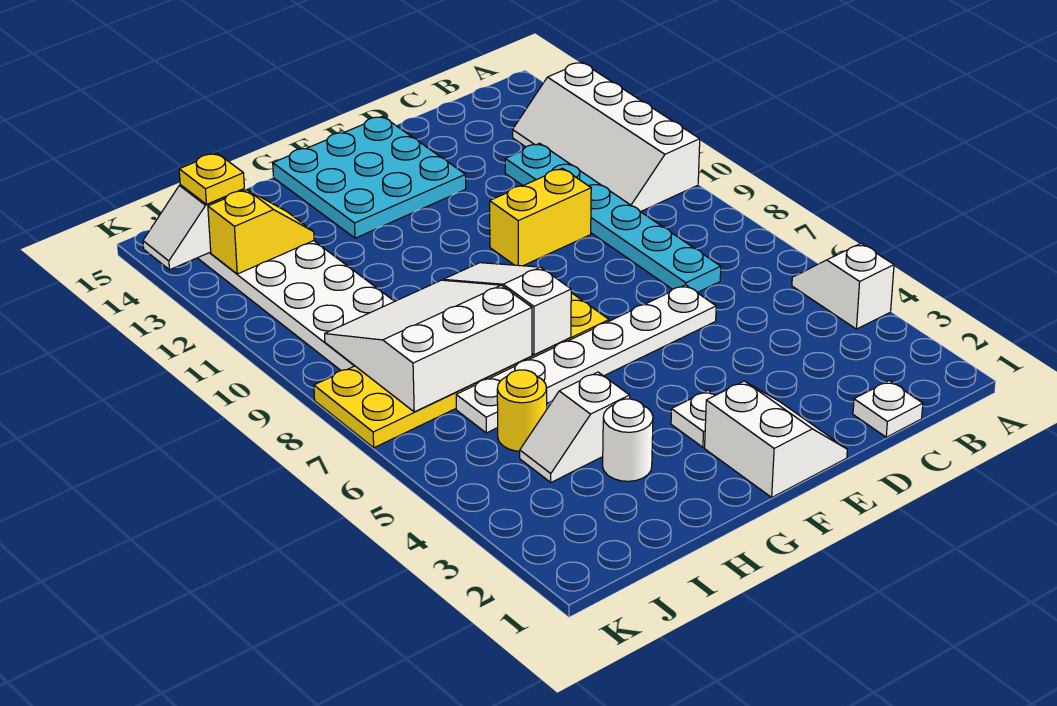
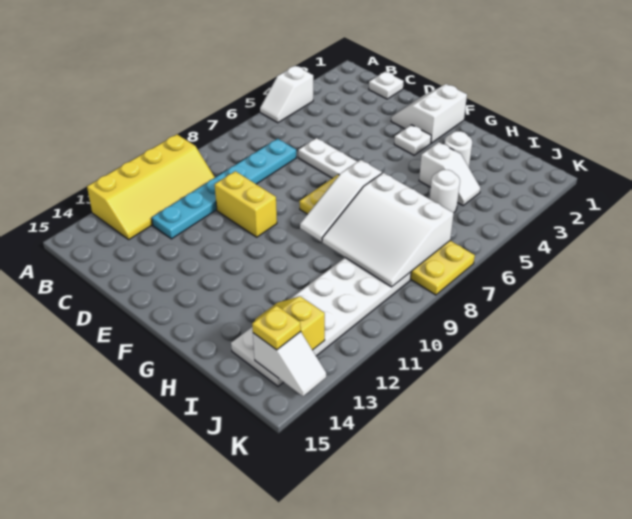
white slope A10:B13 level 1 top A -> yellow slope A10:B13 level 1 top A
cyan plate E13:G15 level 1 -> none
yellow round brick I5 level 1 -> white round brick I5 level 1

